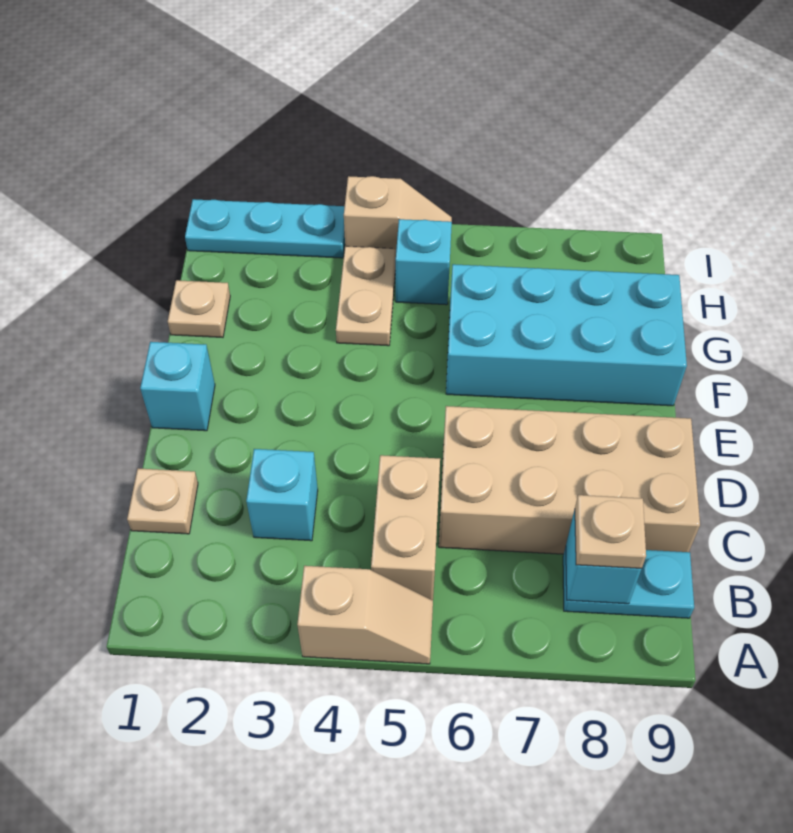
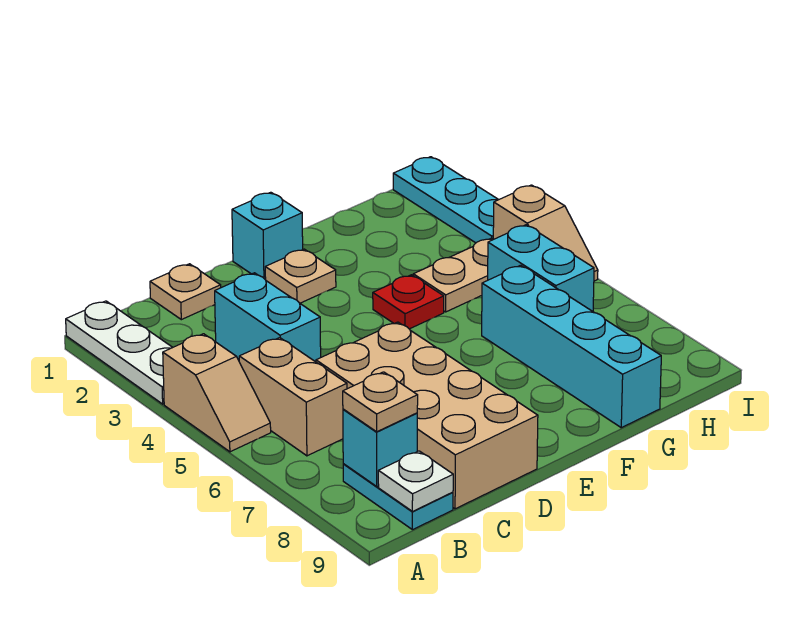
none -> white plate A1:A3 level 1
tan brick B5:C5 level 1 -> tan brick B5:B6 level 1
none -> white plate B9 level 2
cyan brick C3 level 1 -> cyan brick C3:C4 level 1
none -> red plate F4 level 1
cyan brick F6:G9 level 1 -> cyan brick G6:G9 level 1
tan plate G1 level 1 -> tan plate E2 level 1
cyan brick H5 level 1 -> cyan brick H5:H6 level 1

